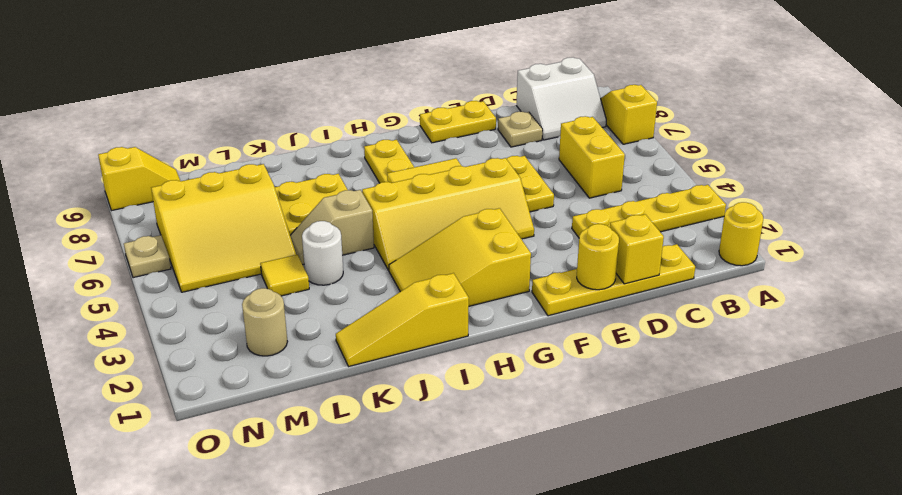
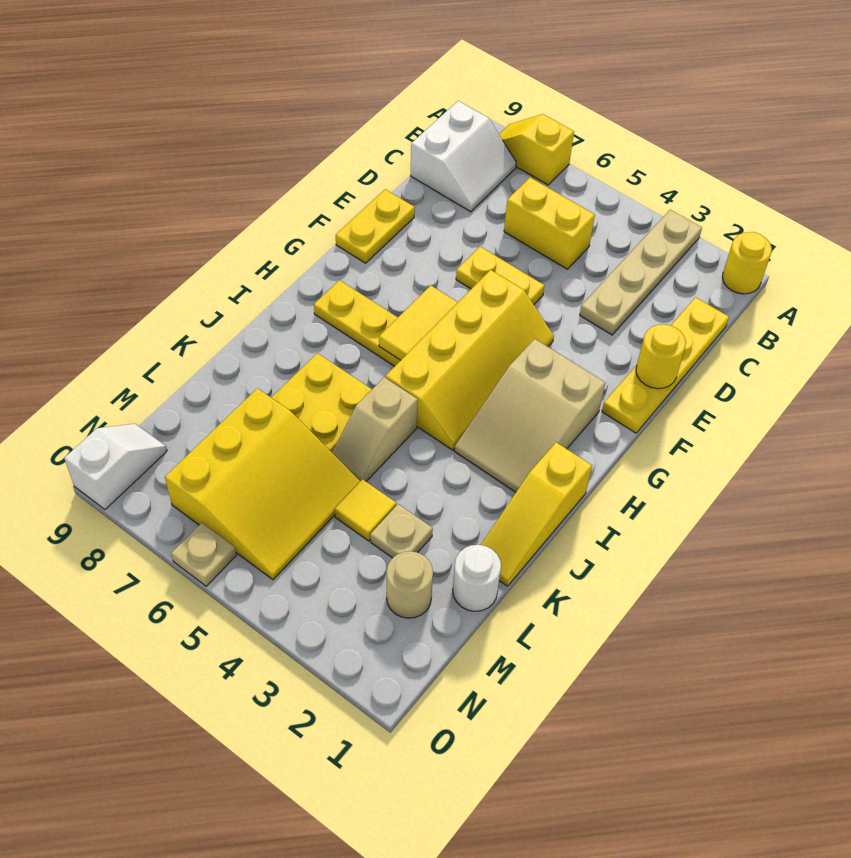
yellow plate A3:D3 level 1 -> tan plate A3:D3 level 1
yellow brick D1 level 2 -> none
tan plate D8 level 1 -> tan plate L3 level 1
yellow slope G2:I3 level 1 top G -> tan slope G2:I3 level 1 top G
white round brick K4 level 1 -> white round brick L1 level 1
yellow slope N9:O9 level 1 top O -> white slope N9:O9 level 1 top O

